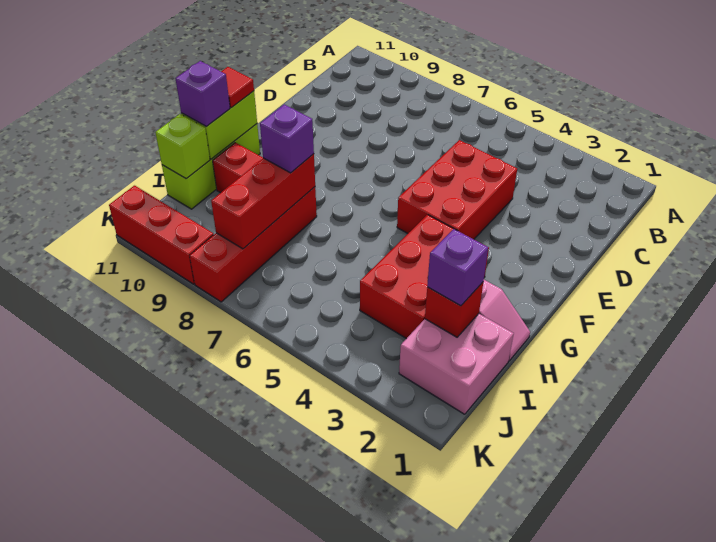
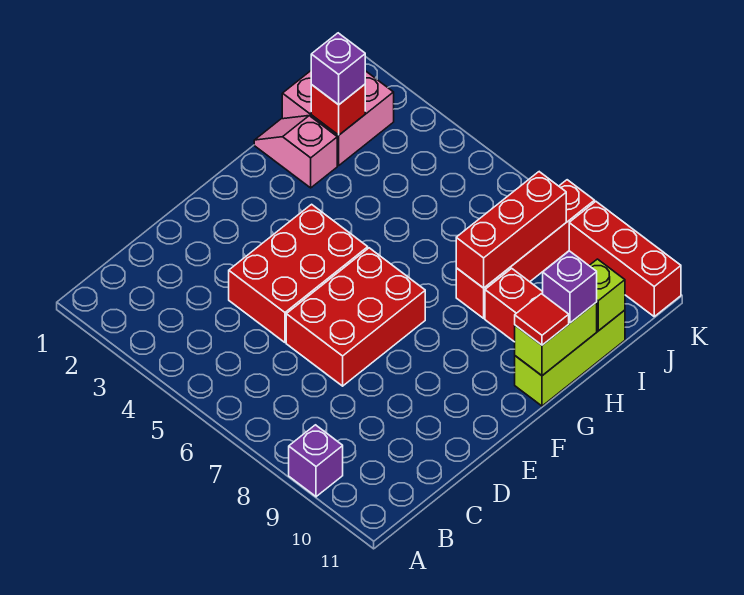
red brick G3:I4 level 1 -> red brick D6:F7 level 1
purple brick H8 level 3 -> purple brick A9 level 1

